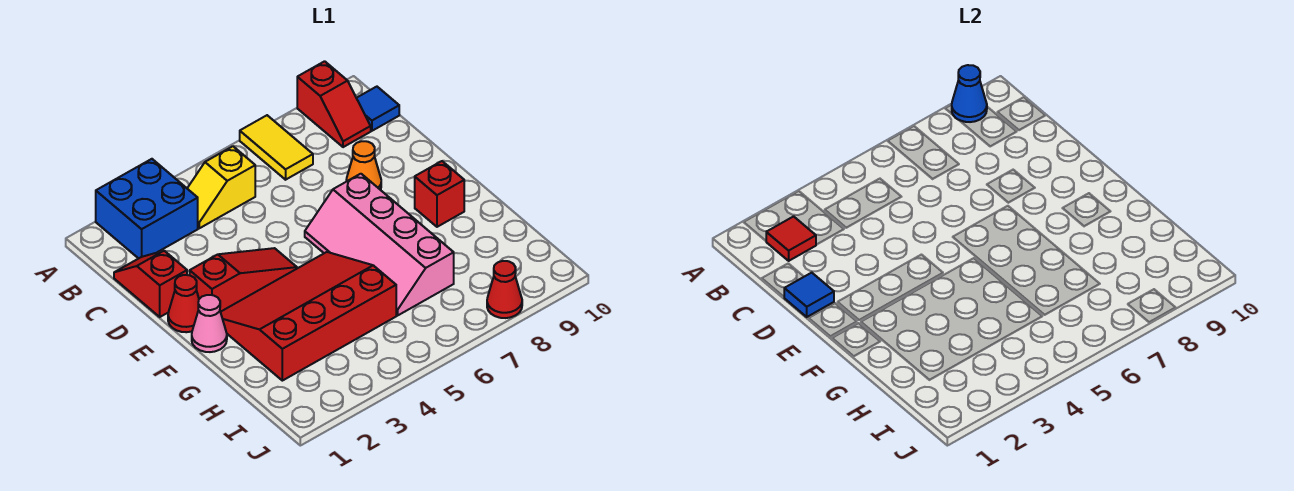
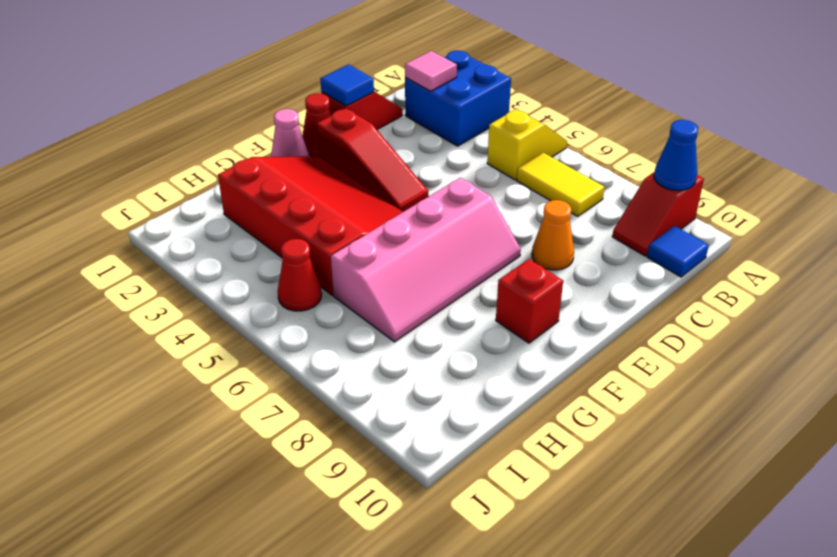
yellow tile A7:B7 level 1 -> yellow tile B6:B7 level 1
red tile B2 level 2 -> pink tile B2 level 2
yellow slope B4:B5 level 1 top 5 -> yellow slope A5:B5 level 1 top B
pink slope E6:H7 level 1 top 7 -> pink slope E6:H7 level 1 top 6
red cone J8 level 1 -> red cone I5 level 1

